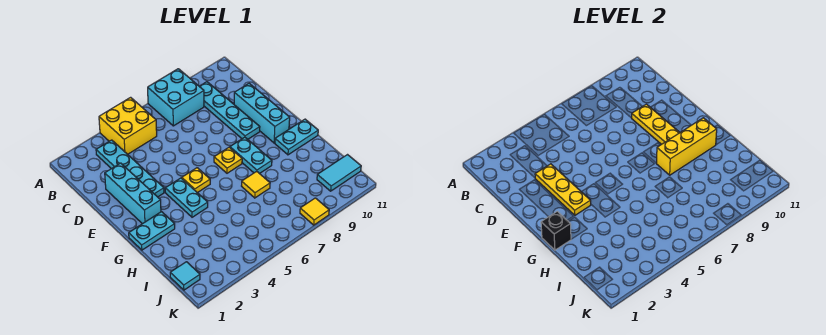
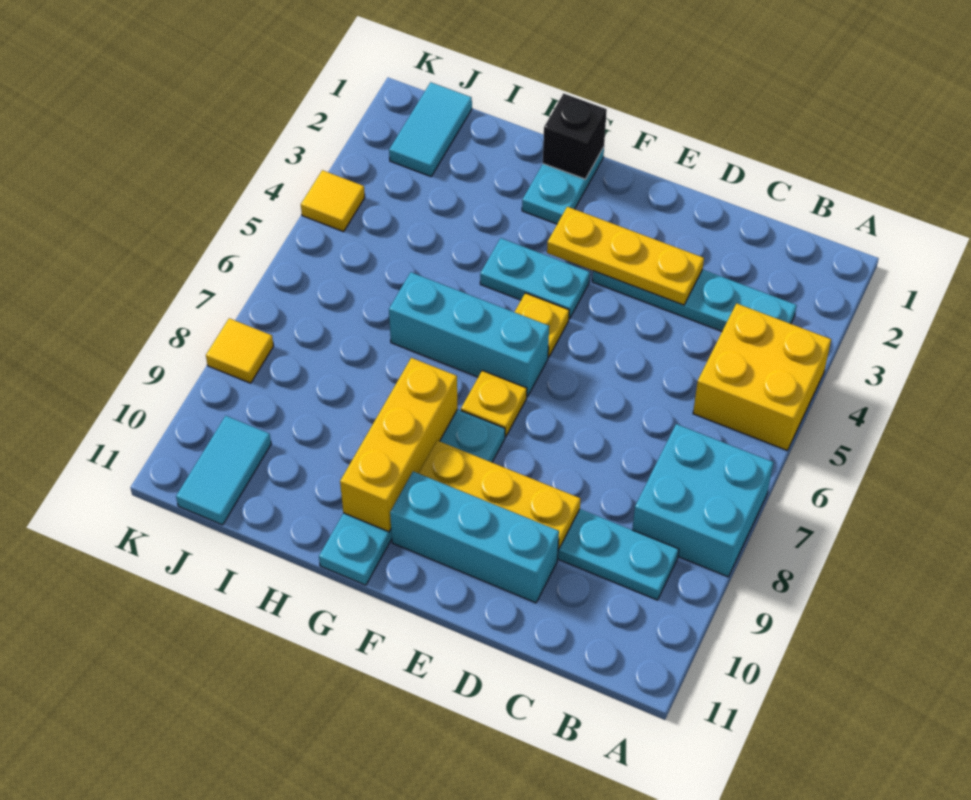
cyan brick D2:F2 level 1 -> cyan brick F6:H6 level 1
yellow tile H7 level 1 -> yellow tile K4 level 1
cyan tile J1 level 1 -> cyan tile J1:J2 level 1

